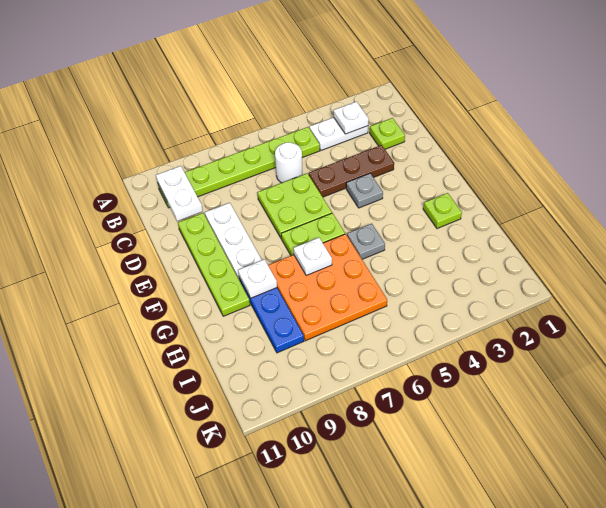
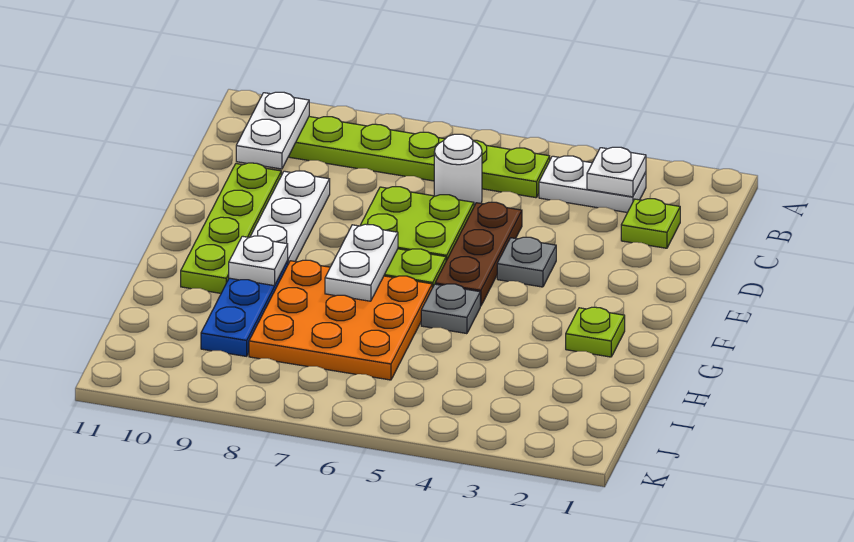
brown plate D3:D5 level 1 -> brown plate D5:F5 level 1
white plate G7 level 2 -> white plate F7:G7 level 2

